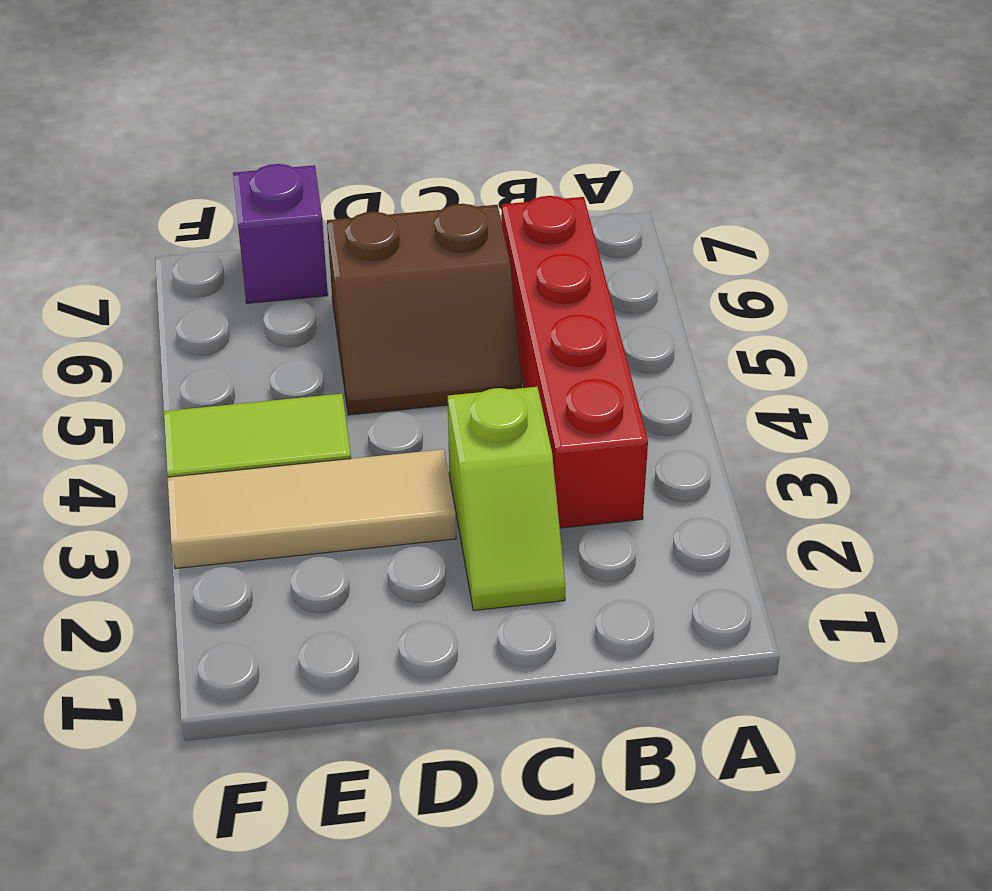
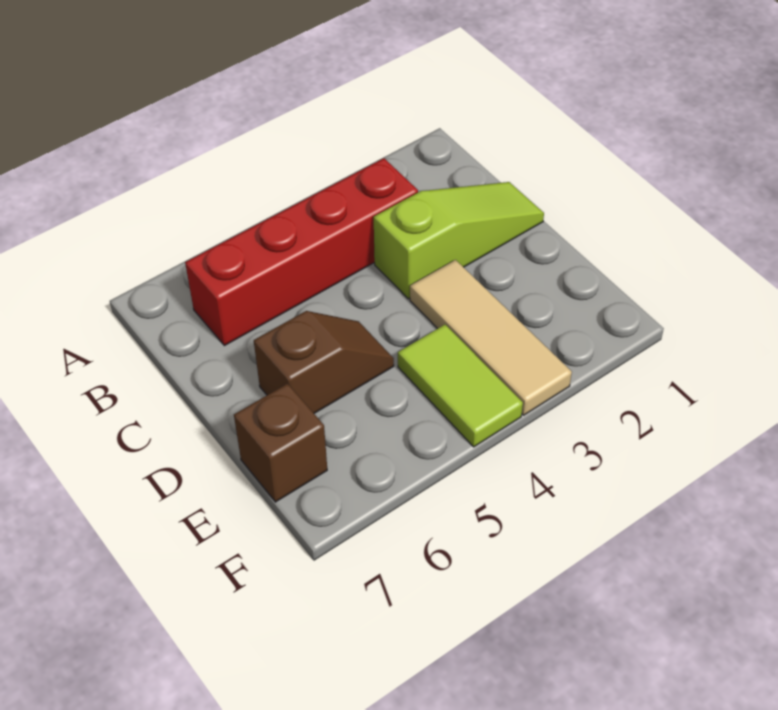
lime slope C2:C3 level 1 top 3 -> lime slope C1:C3 level 1 top 3
brown slope C5:D6 level 1 top 6 -> brown slope D5:D6 level 1 top 6
purple brick E7 level 1 -> brown brick E7 level 1

